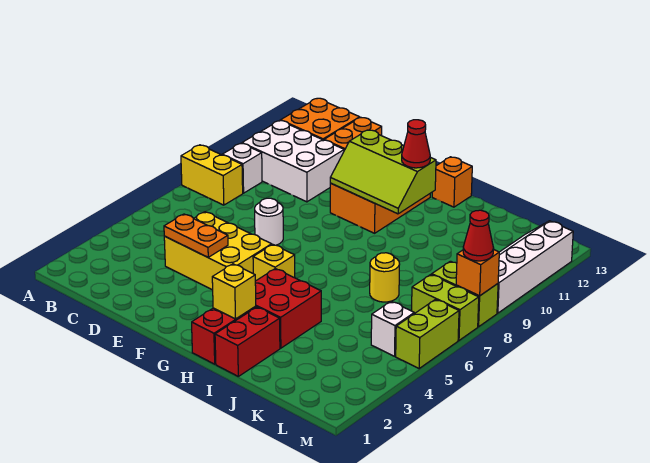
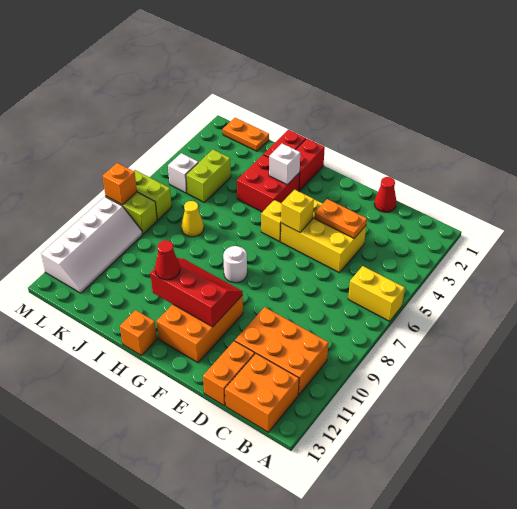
yellow brick A8:B8 level 1 -> yellow brick A6:B6 level 1
white brick B9 level 1 -> white brick H3 level 2
white brick B10:D11 level 1 -> orange brick B10:D11 level 1
white round brick E7 level 1 -> white round brick G8 level 1
lime slope F10:H11 level 2 top 11 -> red slope F10:H11 level 2 top 11
yellow brick H2 level 2 -> yellow brick F5 level 2
yellow round brick J7 level 1 -> yellow cone J7 level 1
none -> orange plate K1:L1 level 1
lime brick M5:M6 level 1 -> lime brick K4:K5 level 1
red cone M8 level 3 -> red cone D1 level 1

